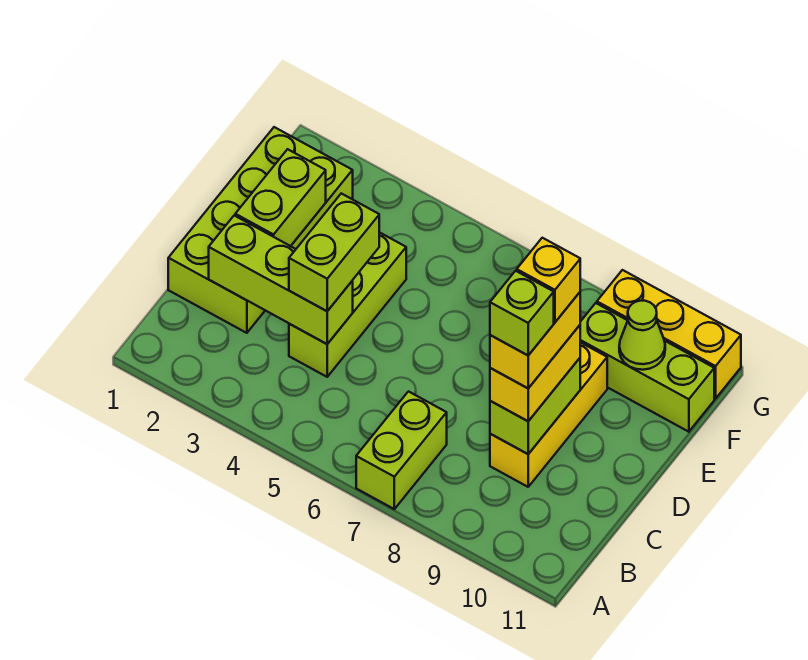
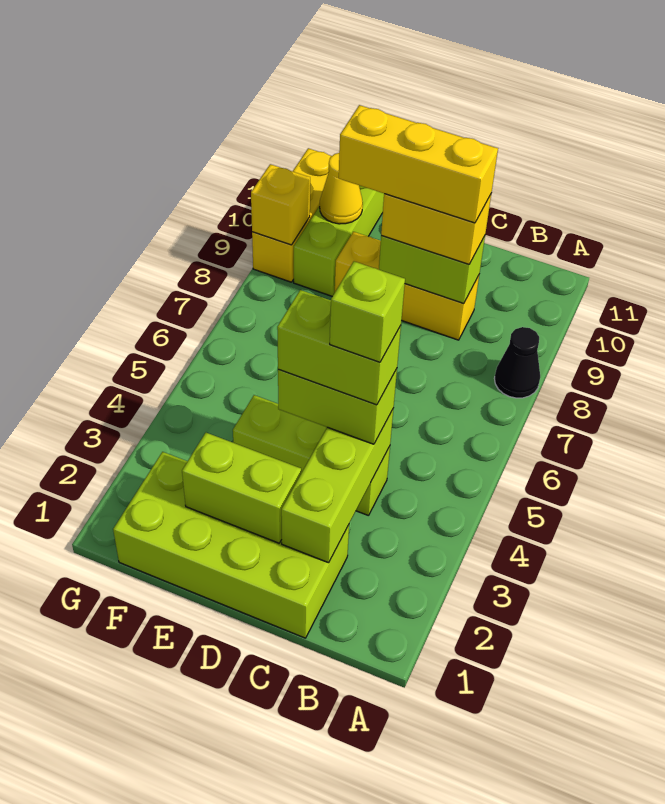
lime brick A7:B7 level 1 -> lime brick C4:D4 level 4
none -> black cone A8 level 1
yellow brick C9:D9 level 4 -> yellow brick C9:E9 level 4
lime brick C9 level 5 -> lime brick C4 level 5
yellow brick D9 level 5 -> yellow brick G9 level 2
lime cone F10 level 2 -> yellow cone F10 level 2

